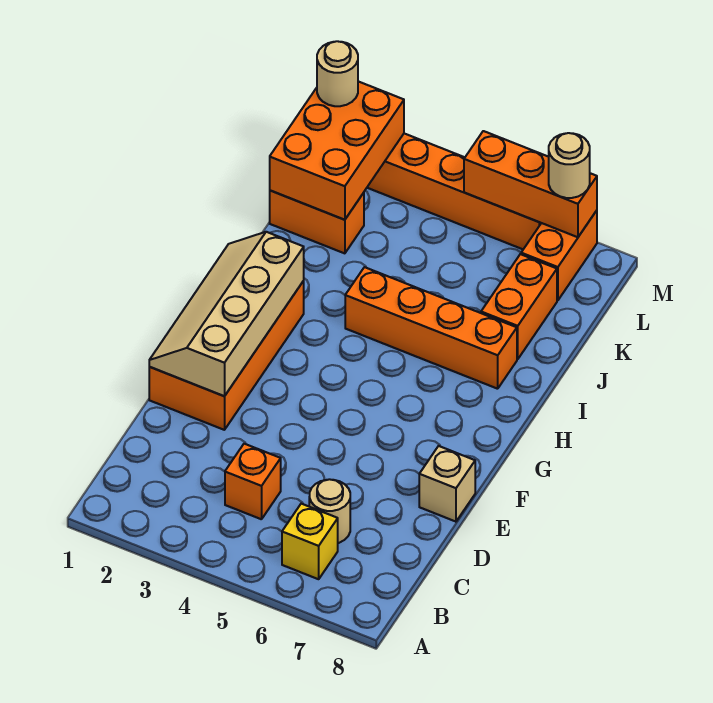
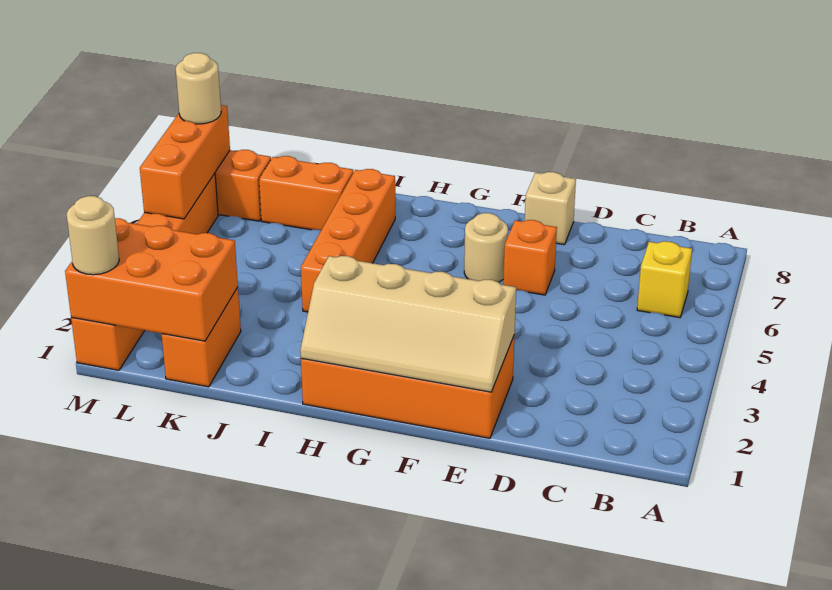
orange brick C4 level 1 -> orange brick E6 level 1
tan round brick C6 level 1 -> tan round brick F6 level 1

